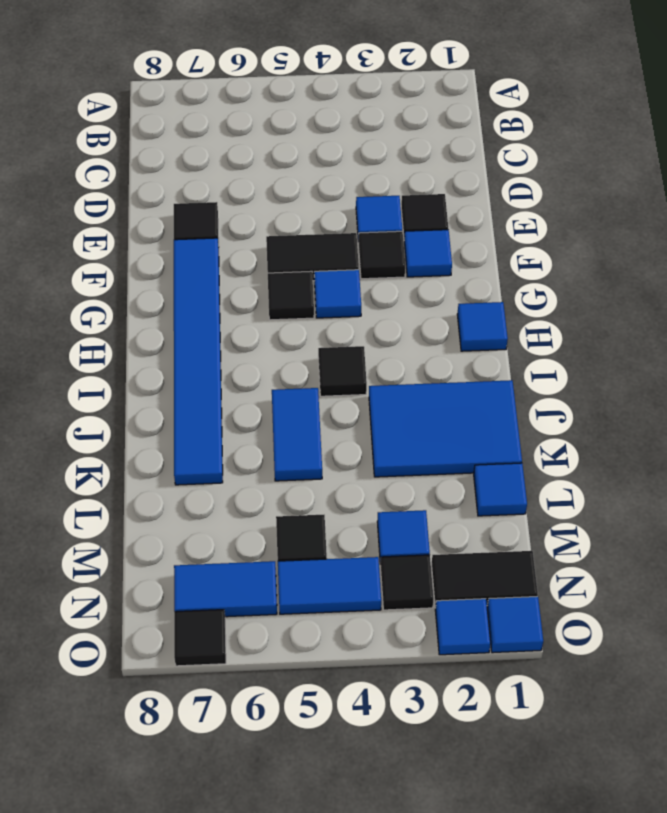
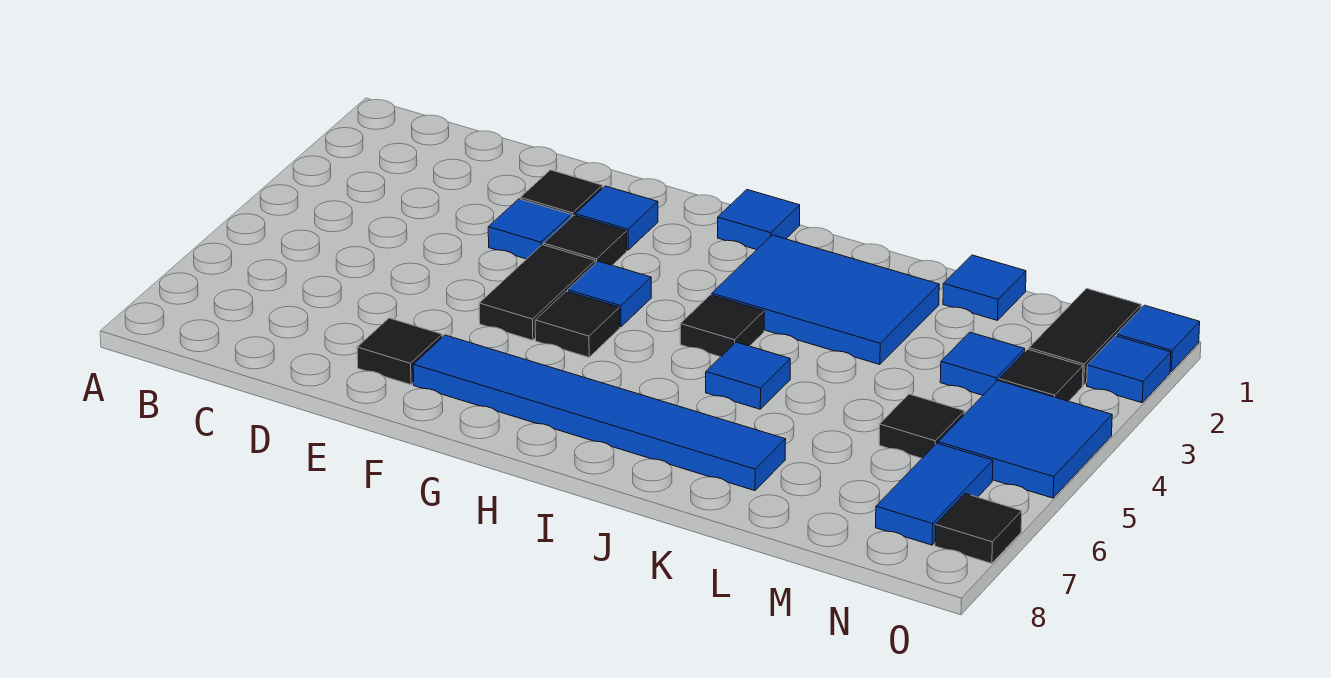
blue tile J1:K3 level 1 -> blue tile I2:K3 level 1
blue tile J5:K5 level 1 -> blue tile J5 level 1
blue tile N4:N5 level 1 -> blue tile N4:O5 level 1

